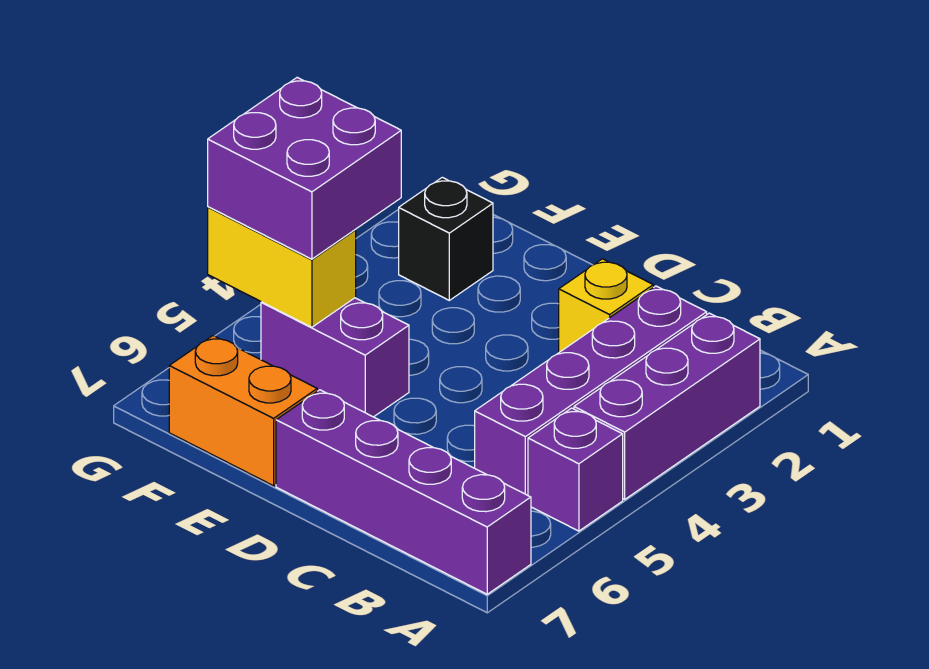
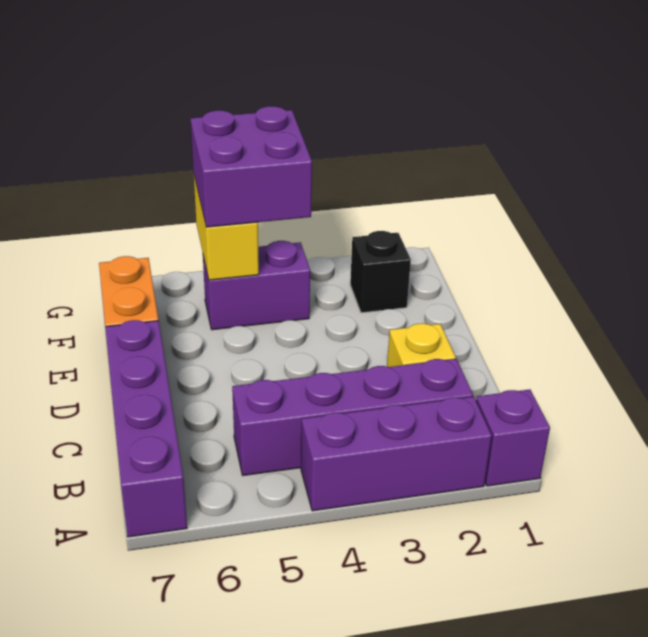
purple brick A5 level 1 -> purple brick A1 level 1
purple brick E5:F5 level 1 -> purple brick F4:F5 level 1

